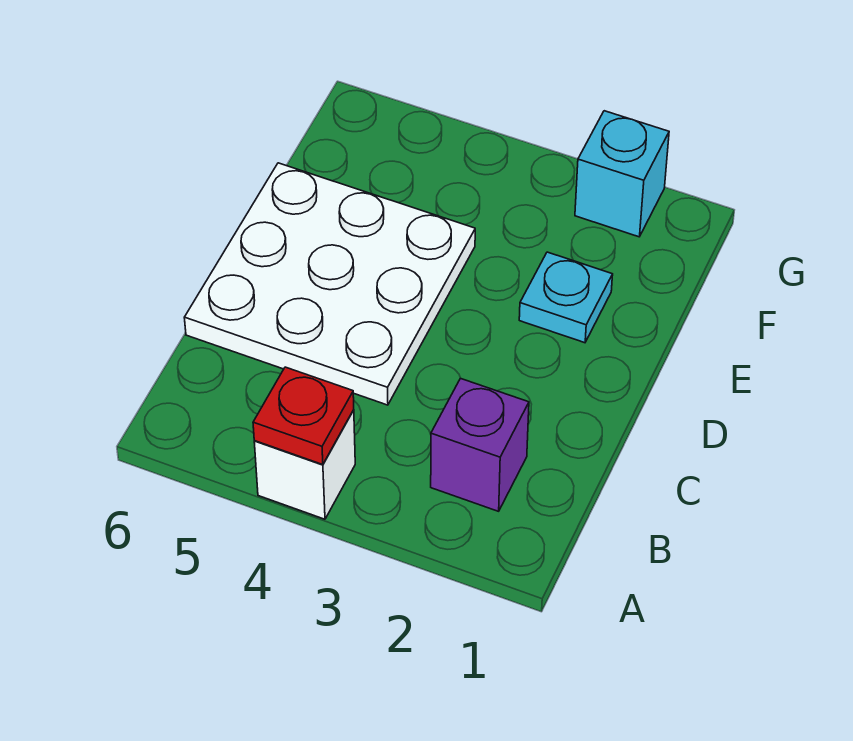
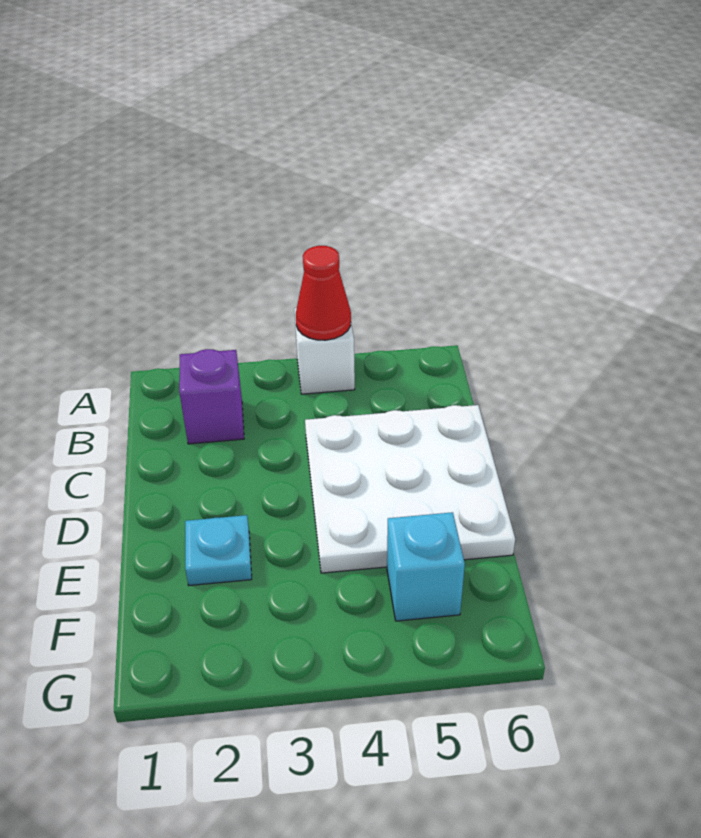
red plate A4 level 2 -> red cone A4 level 2
cyan brick G2 level 1 -> cyan brick F5 level 1

